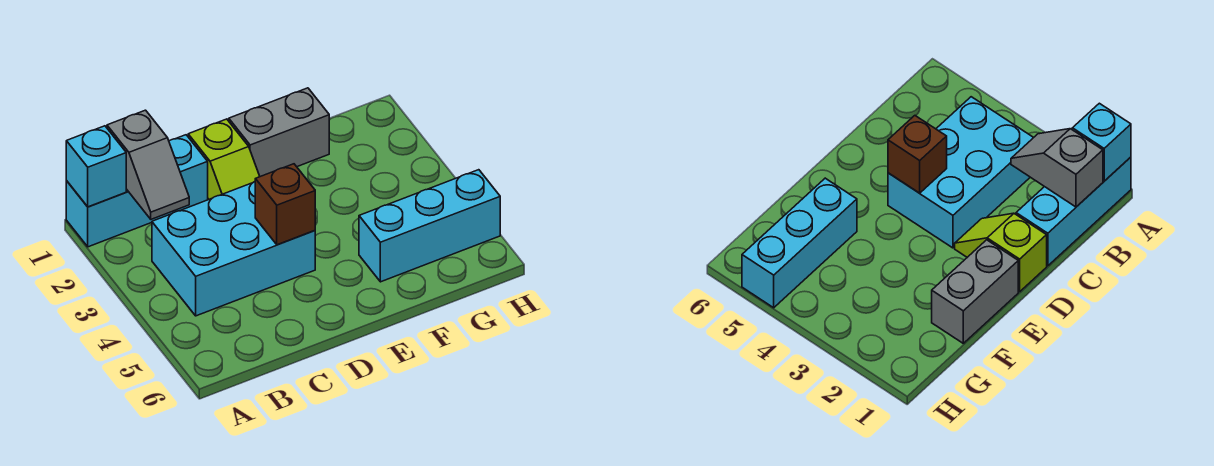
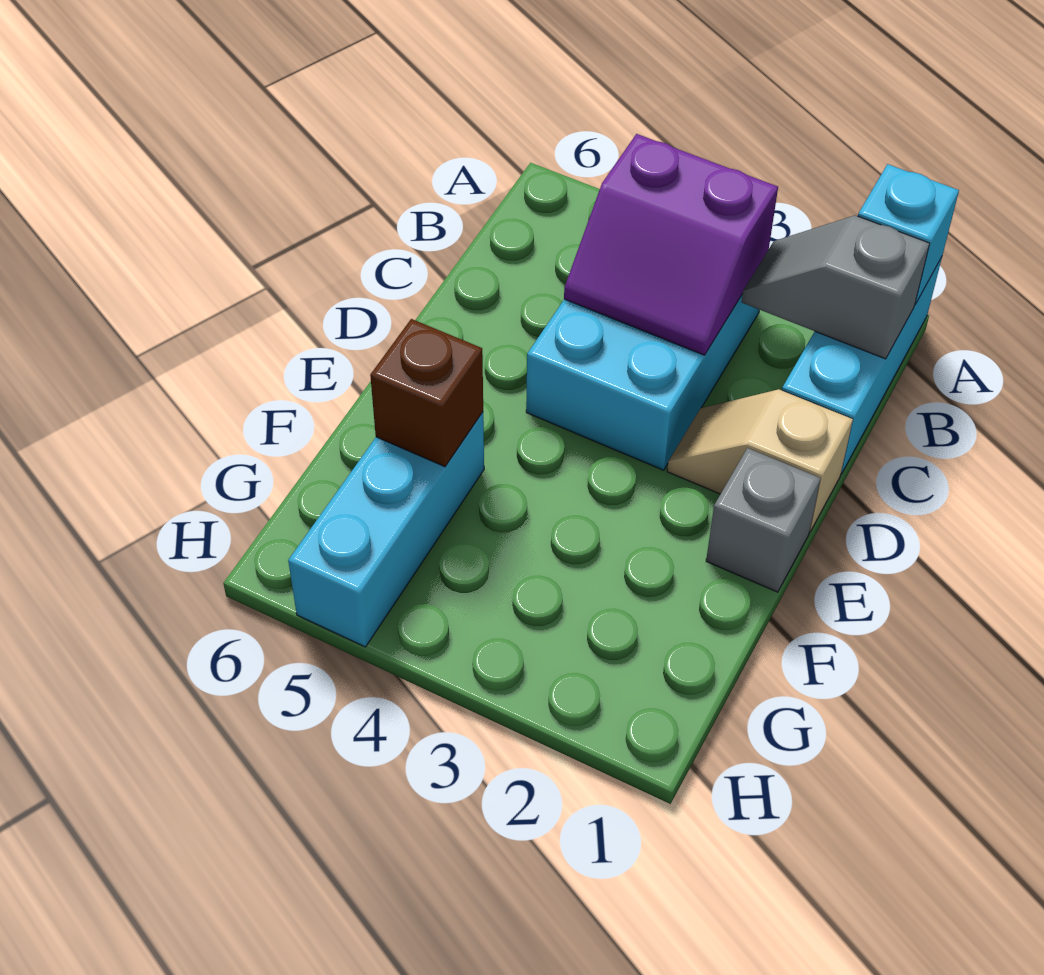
none -> purple slope B3:C4 level 2 top B
lime slope D1:D2 level 1 top 1 -> tan slope D1:D2 level 1 top 1
brown brick D4 level 2 -> brown brick F5 level 2
grey brick E1:F1 level 1 -> grey brick E1 level 1

